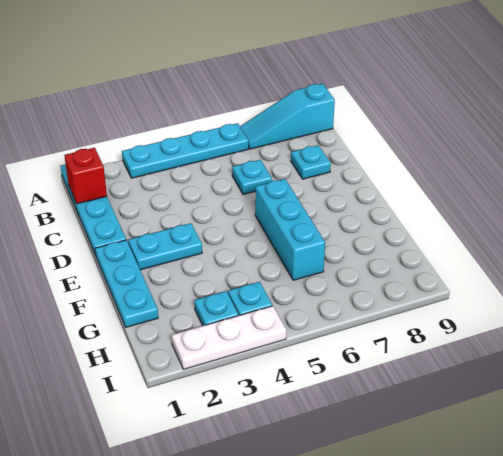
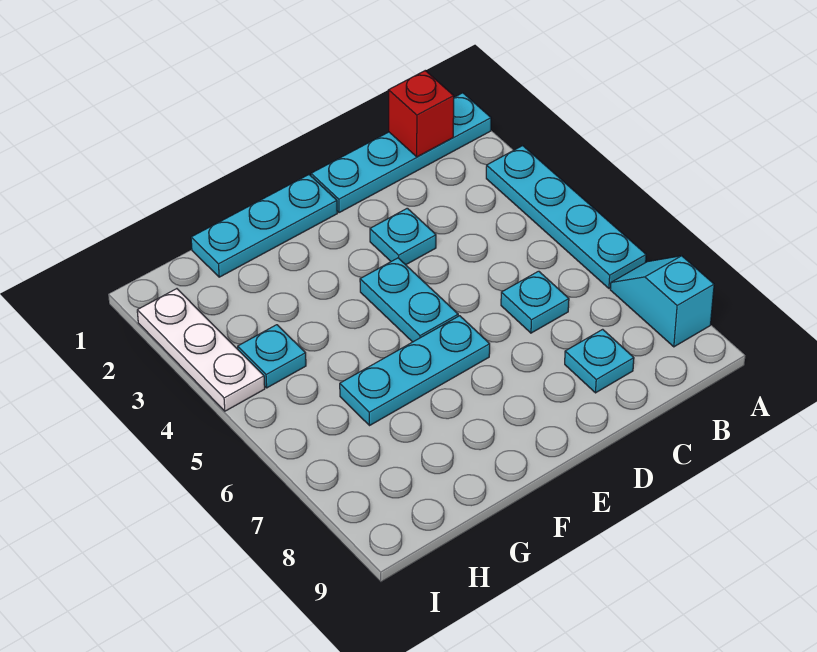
cyan slope A7:A9 level 1 top 9 -> cyan slope A7:A8 level 1 top 8
cyan plate E2:E3 level 1 -> cyan plate E4:E5 level 1
cyan brick E6:G6 level 1 -> cyan plate E6:G6 level 1
cyan plate H3 level 1 -> cyan plate D3 level 1

